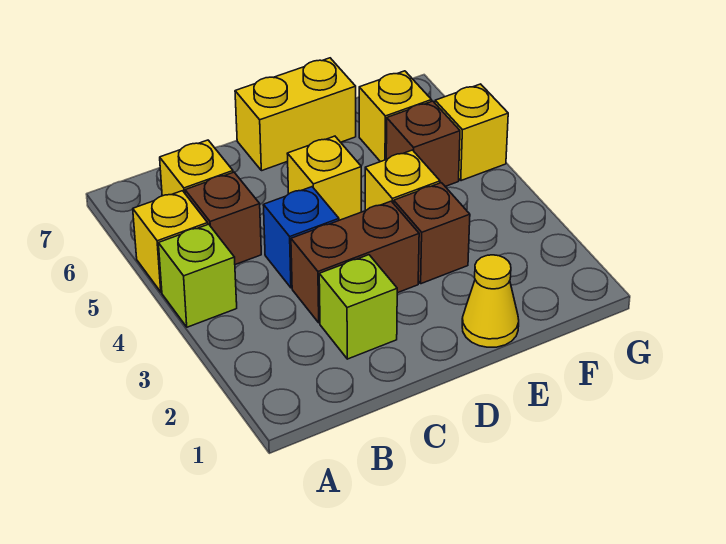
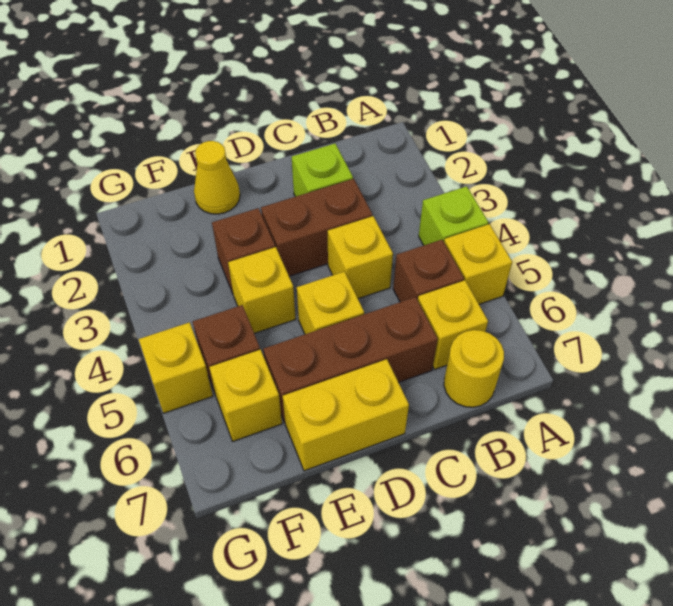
none -> yellow round brick B7 level 1
blue brick C4 level 1 -> yellow brick C4 level 1
none -> brown brick C6:E6 level 1

